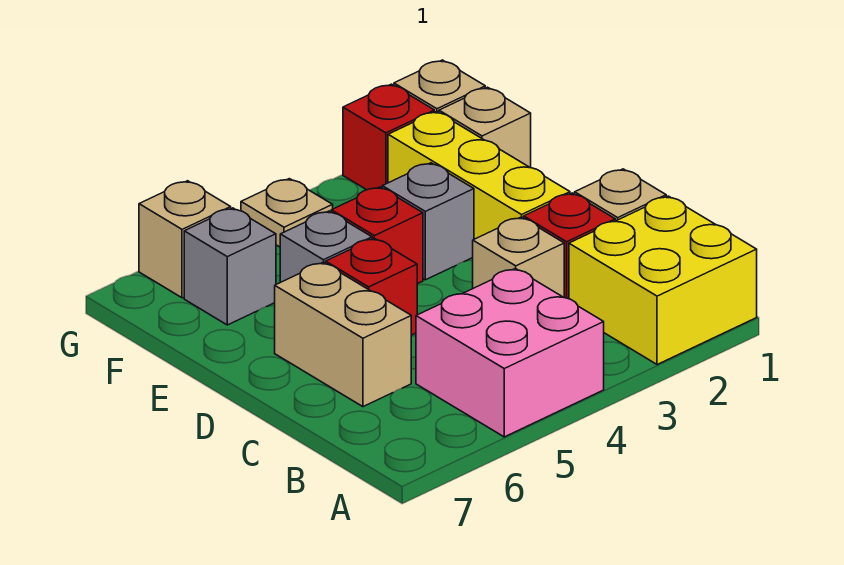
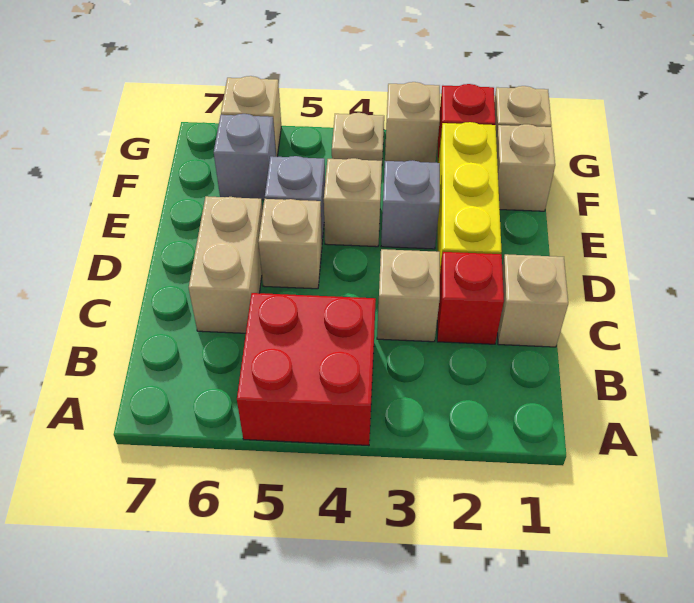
yellow brick A1:B2 level 1 -> none
pink brick A4:B5 level 1 -> red brick A4:B5 level 1
red brick D5 level 1 -> tan brick D5 level 1
red brick E4 level 1 -> tan brick E4 level 1
none -> tan brick G3 level 1

